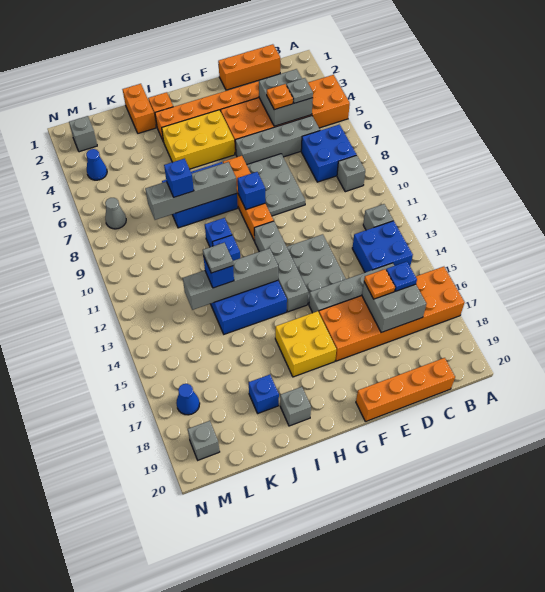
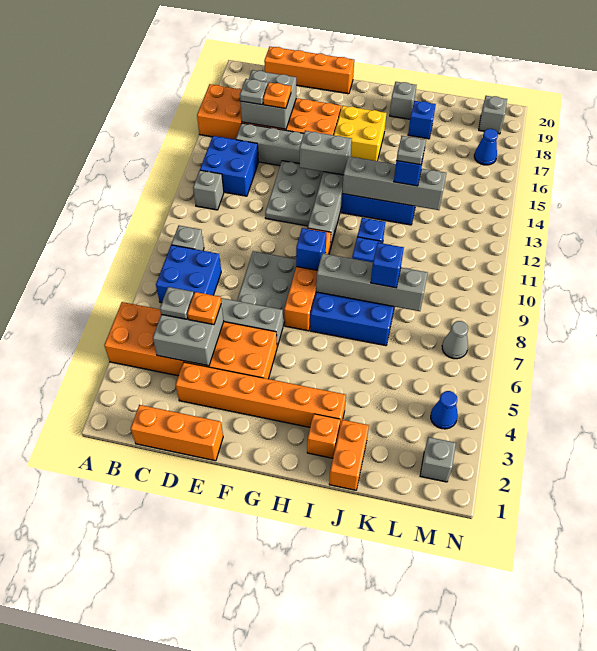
blue plate C16 level 3 -> grey plate C16 level 3
none -> grey brick F14:G14 level 2
yellow brick G4:I5 level 1 -> none

